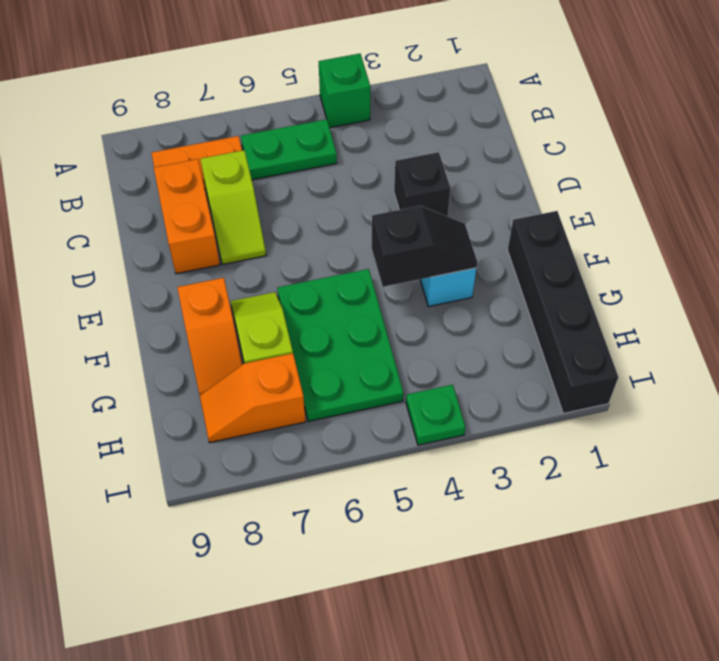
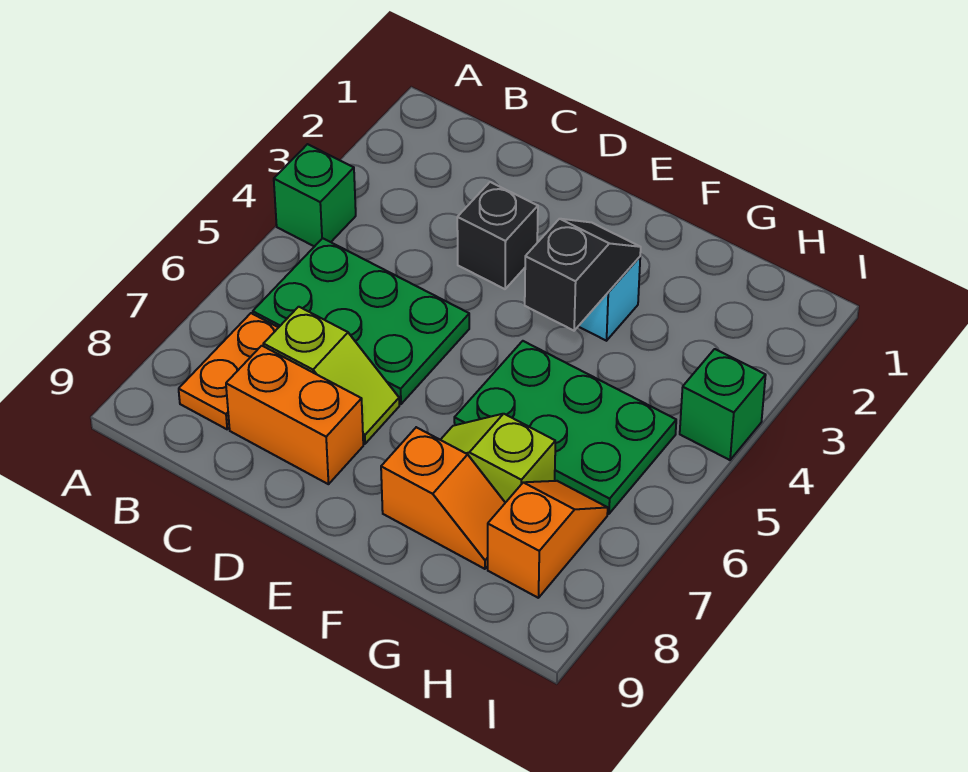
green plate B5:B6 level 1 -> green plate B5:D6 level 1
black brick F1:I1 level 1 -> none
orange slope H7:H8 level 1 top 7 -> orange slope H7:H8 level 1 top 8
green plate I4 level 1 -> green brick I4 level 1

